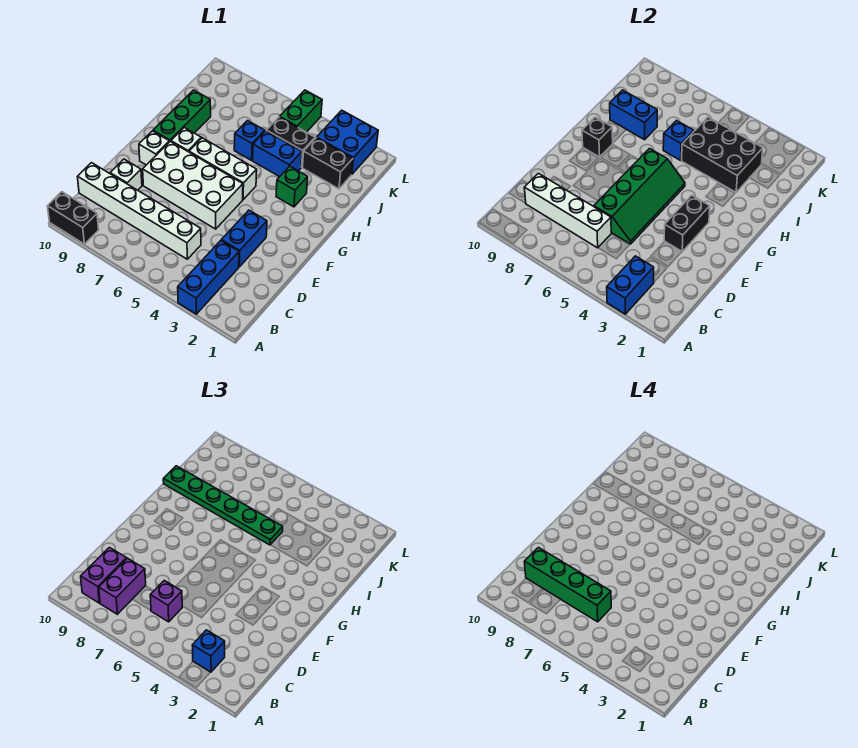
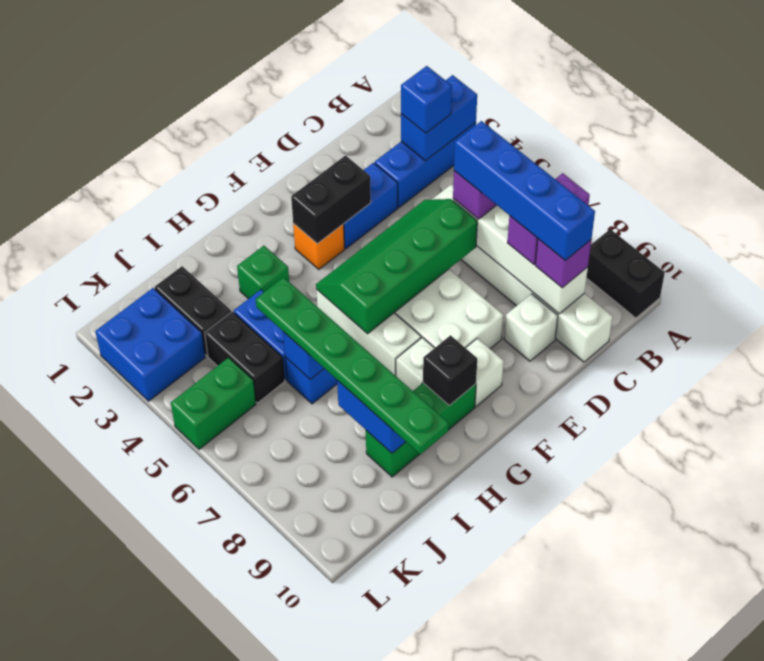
purple brick B9:C9 level 3 -> purple brick C9 level 3
green brick C6:C9 level 4 -> blue brick C6:C9 level 4
none -> orange brick F3 level 1
black brick I3:J5 level 2 -> none

